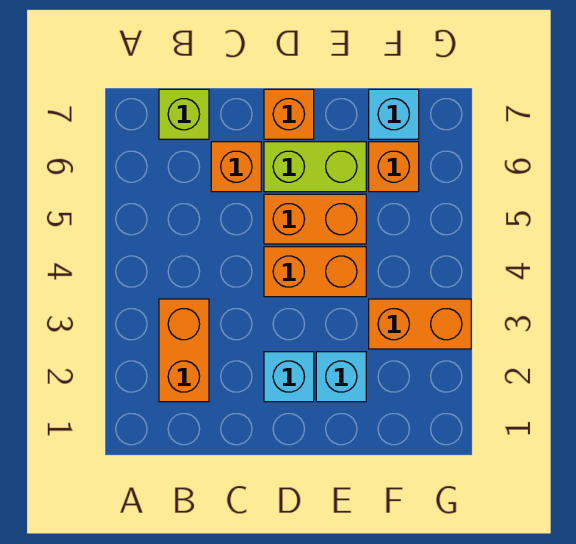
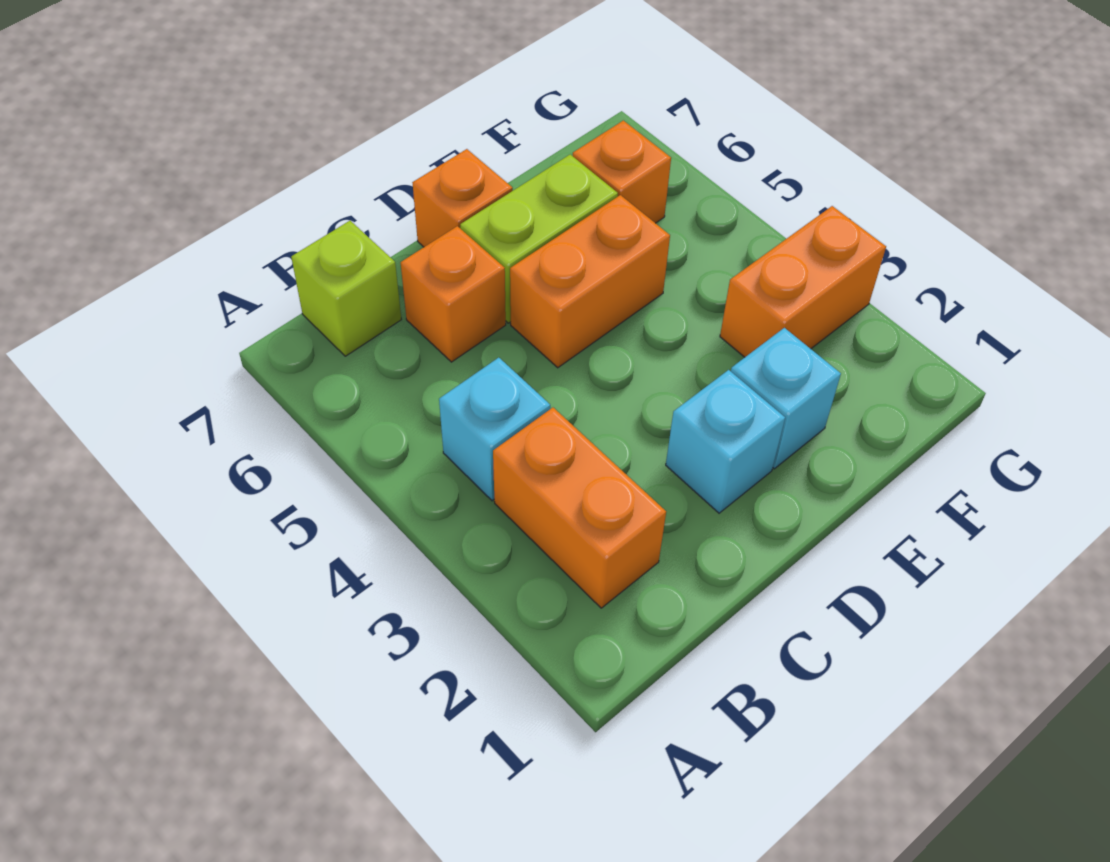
orange brick D4:E4 level 1 -> none
cyan brick F7 level 1 -> cyan brick B4 level 1

